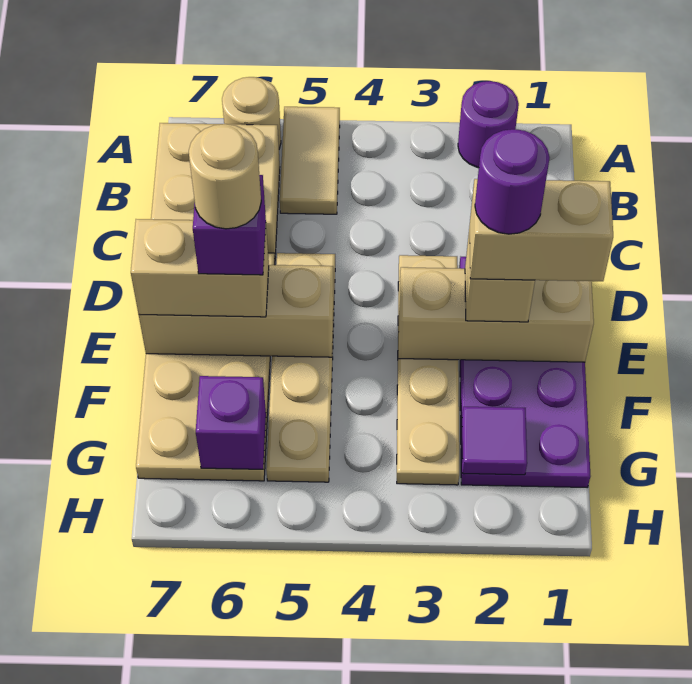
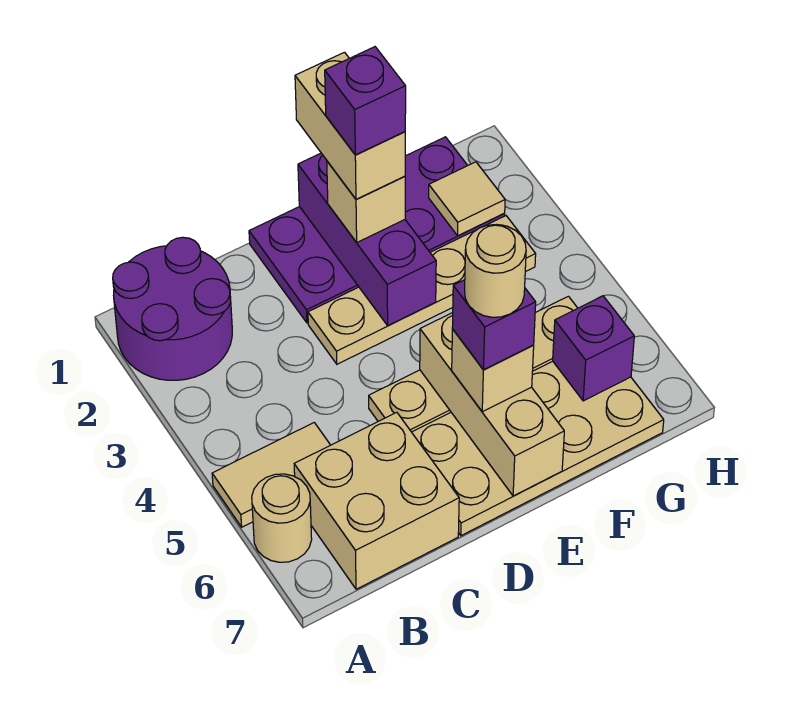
purple round brick A2 level 1 -> purple round brick A1:B2 level 1
tan brick E1:E3 level 2 -> purple brick E1:E3 level 2
purple round brick E2 level 5 -> purple brick E2 level 5
tan brick E6:E7 level 3 -> tan brick E6 level 3
purple tile G2 level 2 -> tan tile G2 level 2

